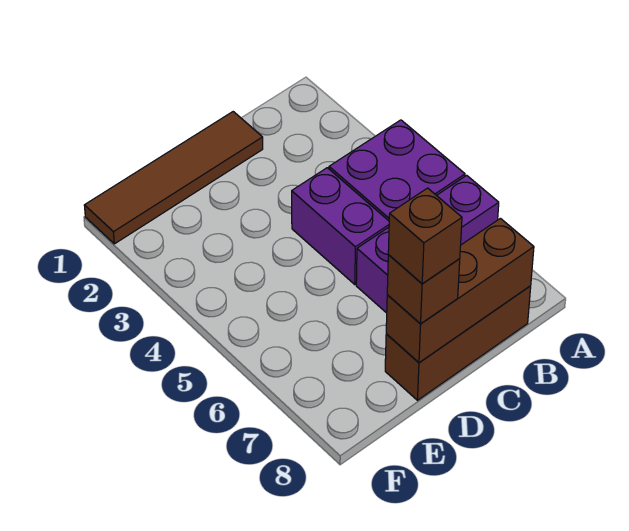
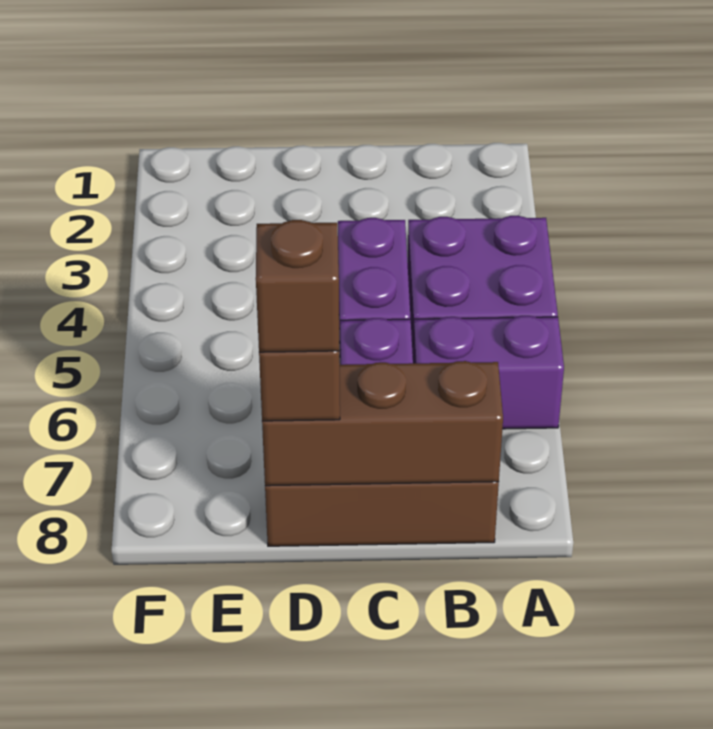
brown tile C1:F1 level 1 -> none

